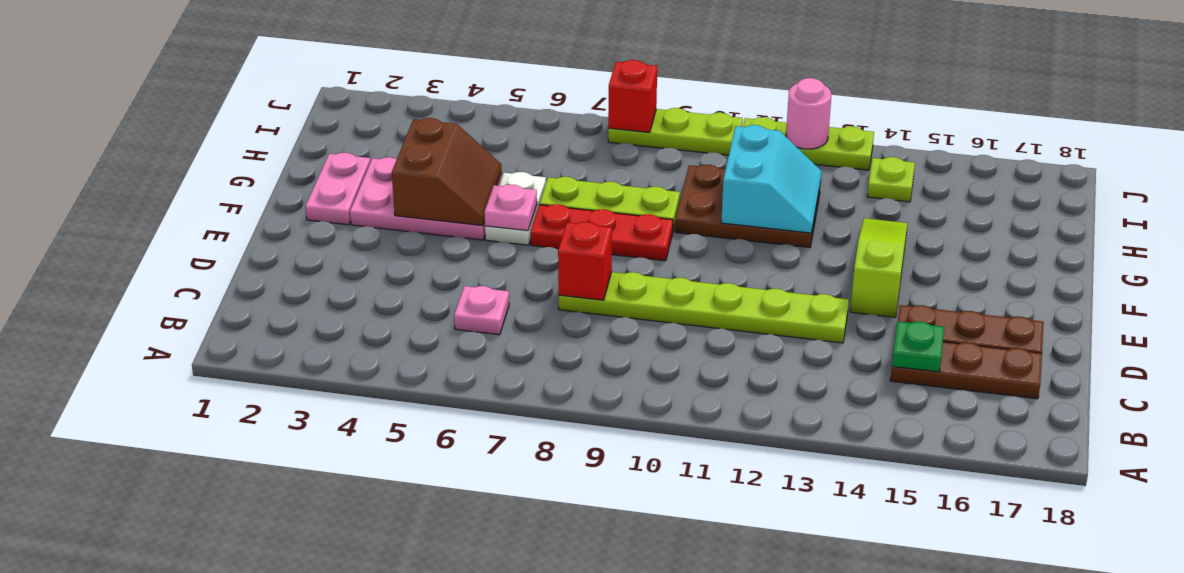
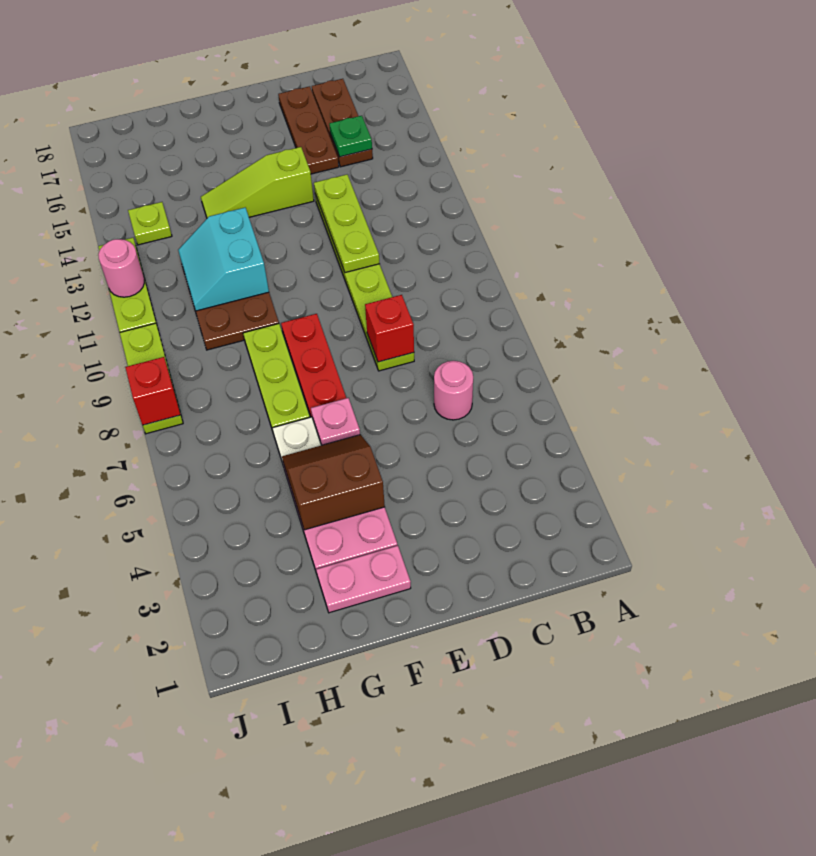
pink plate C6 level 1 -> pink round brick C6 level 1
none -> lime plate D11:D13 level 2
cyan slope G11:H12 level 2 top 11 -> cyan slope G11:H12 level 2 top G

